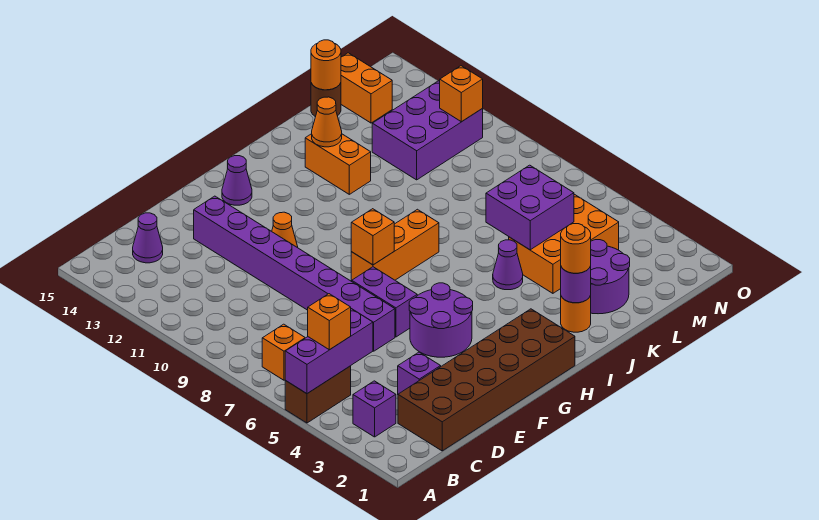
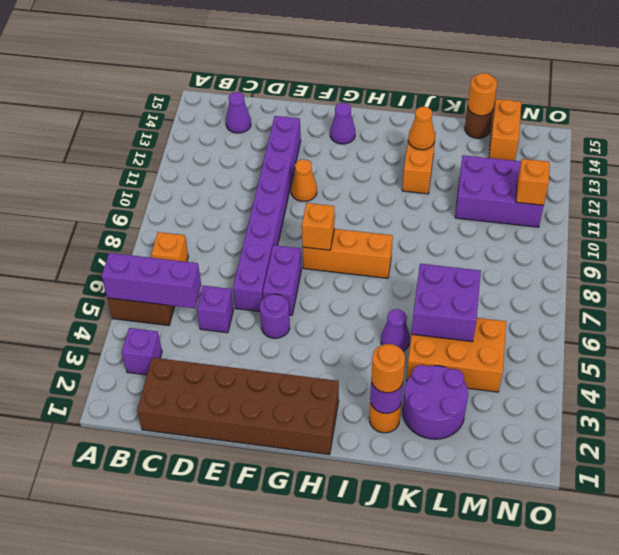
orange brick B5 level 3 -> none
purple brick D3 level 1 -> purple brick D5 level 1
purple round brick F4:G5 level 1 -> purple round brick F5 level 1

